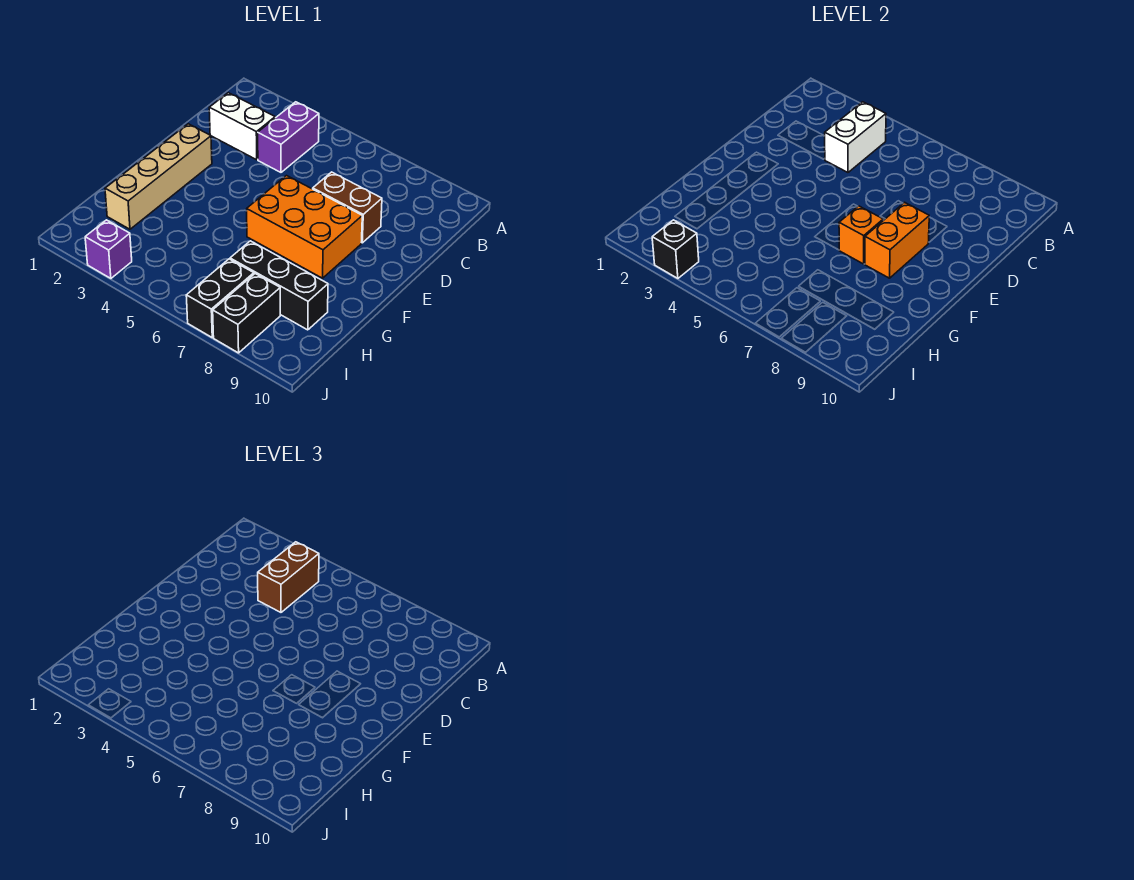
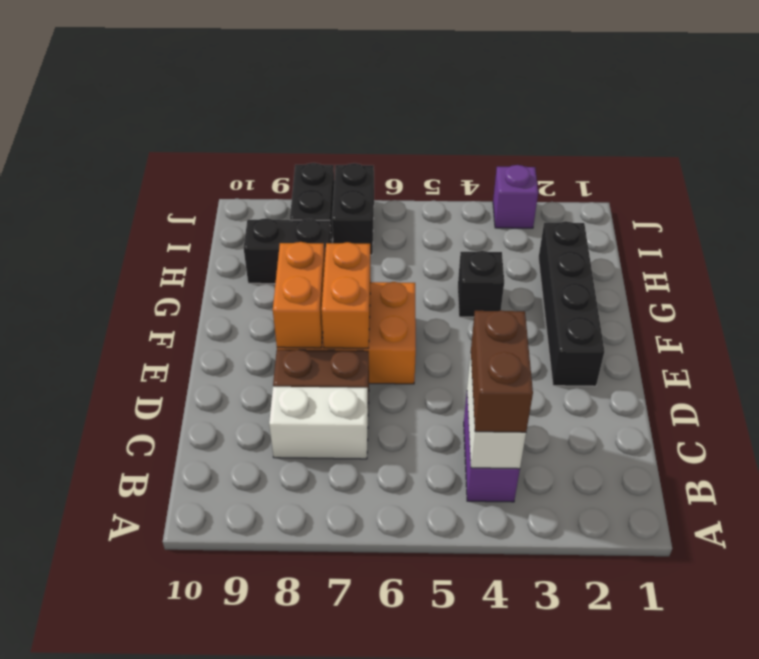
white brick C2:C3 level 1 -> white brick C7:C8 level 1
tan brick E2:H2 level 1 -> black brick E2:H2 level 1
orange brick F7 level 2 -> orange brick E7:F7 level 2
black brick H7:H9 level 1 -> black brick H8:H9 level 1
black brick J3 level 2 -> black brick G4 level 1

